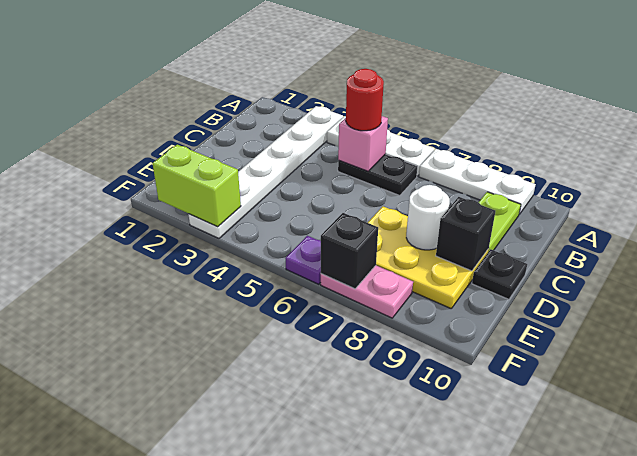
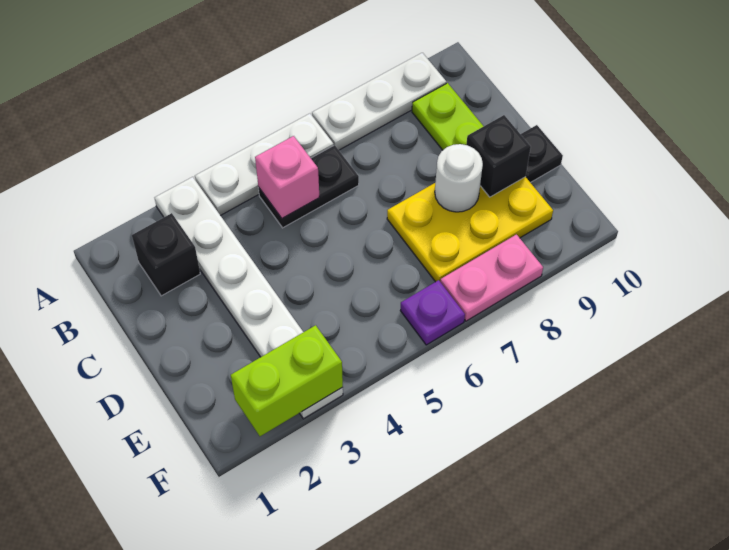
red round brick B5 level 3 -> none
black brick F7 level 2 -> black brick B2 level 1

